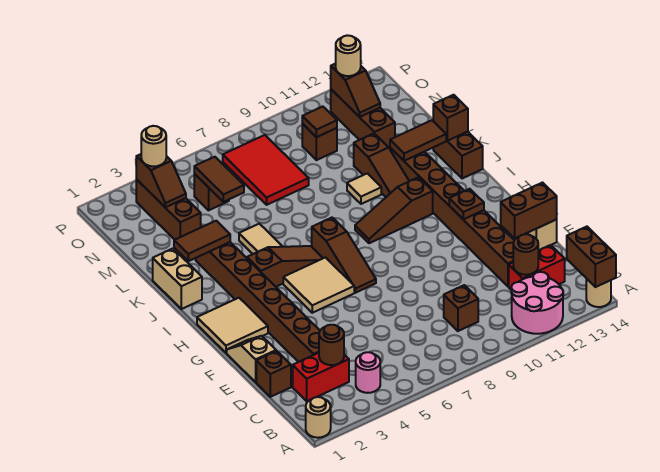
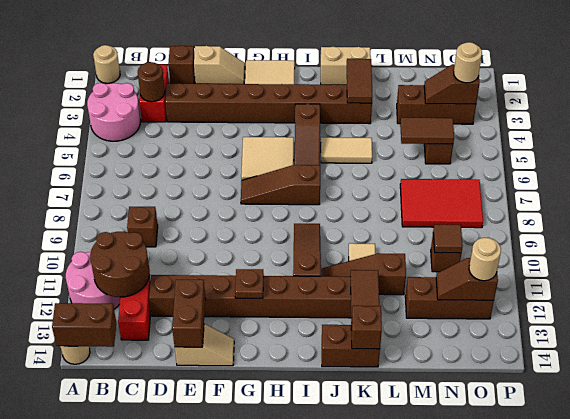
pink round brick B4 level 1 -> pink round brick A3:B4 level 1
brown round brick C12 level 2 -> brown round brick B11:C12 level 2

